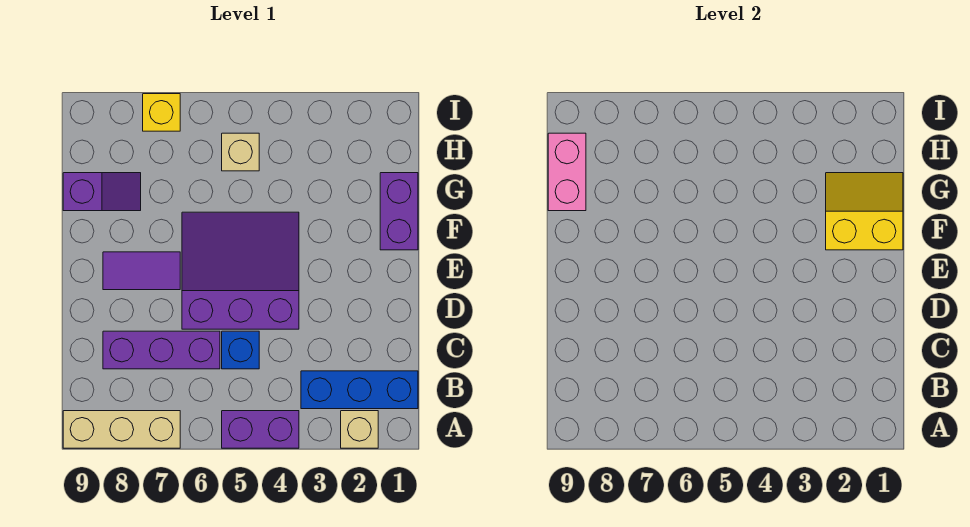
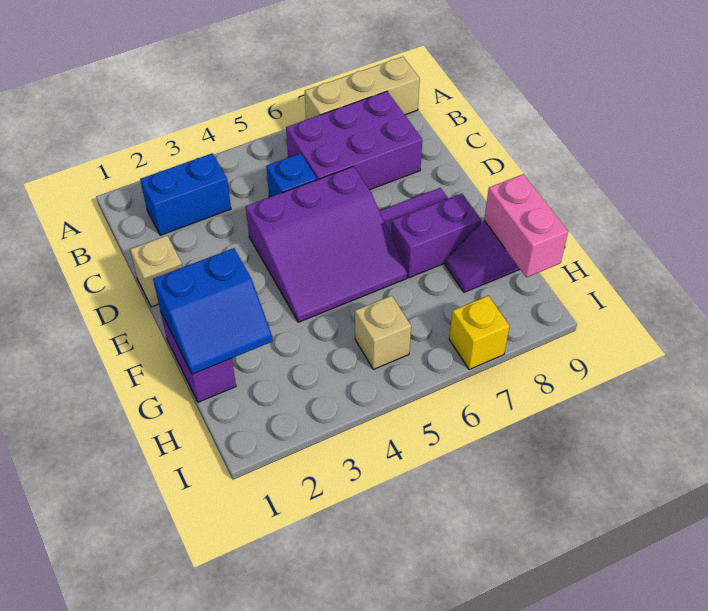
tan brick A2 level 1 -> tan brick D1 level 1
purple brick A4:A5 level 1 -> purple brick F7:F8 level 1
blue brick B1:B3 level 1 -> blue brick B2:B3 level 1
purple brick C6:C8 level 1 -> purple brick B6:C8 level 1
yellow slope F1:G2 level 2 top F -> blue slope F1:G2 level 2 top F

